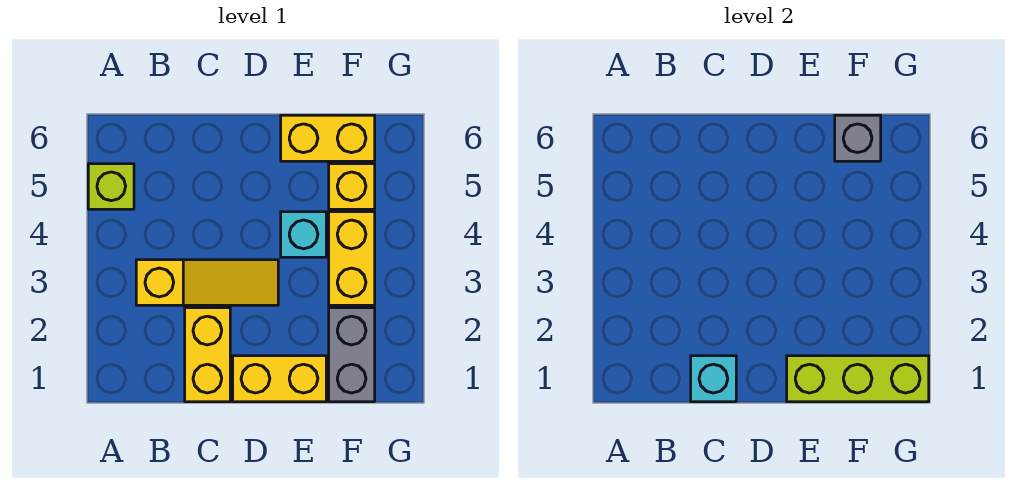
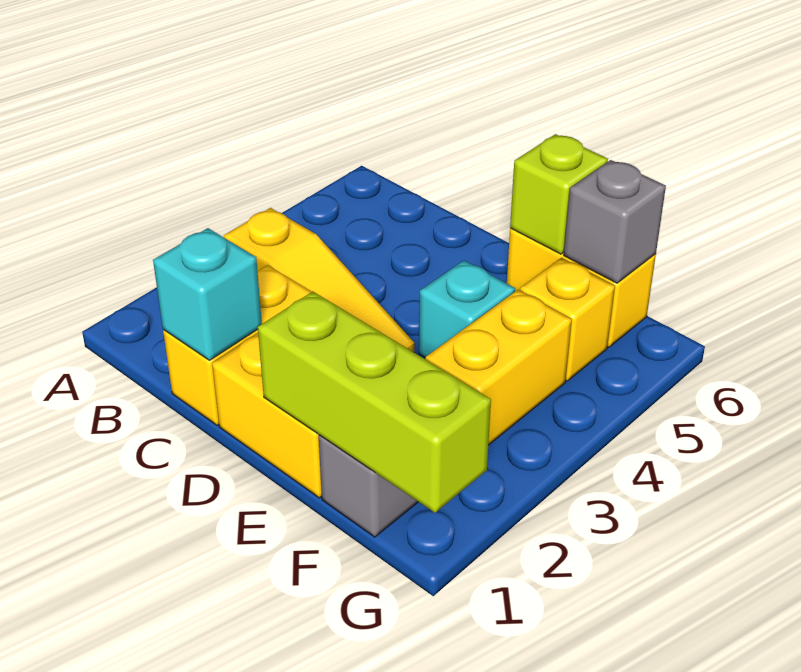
lime brick A5 level 1 -> lime brick E6 level 2

